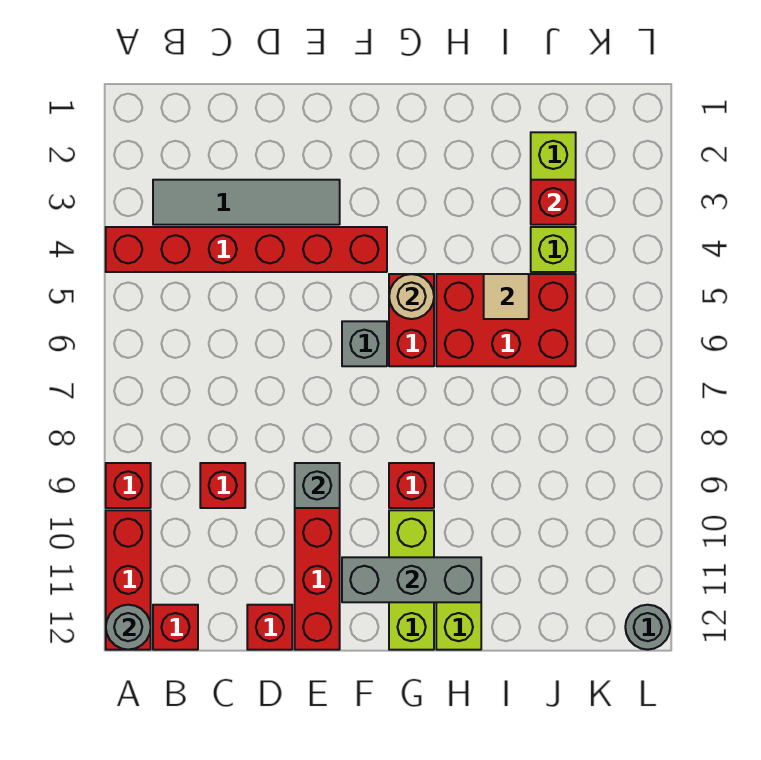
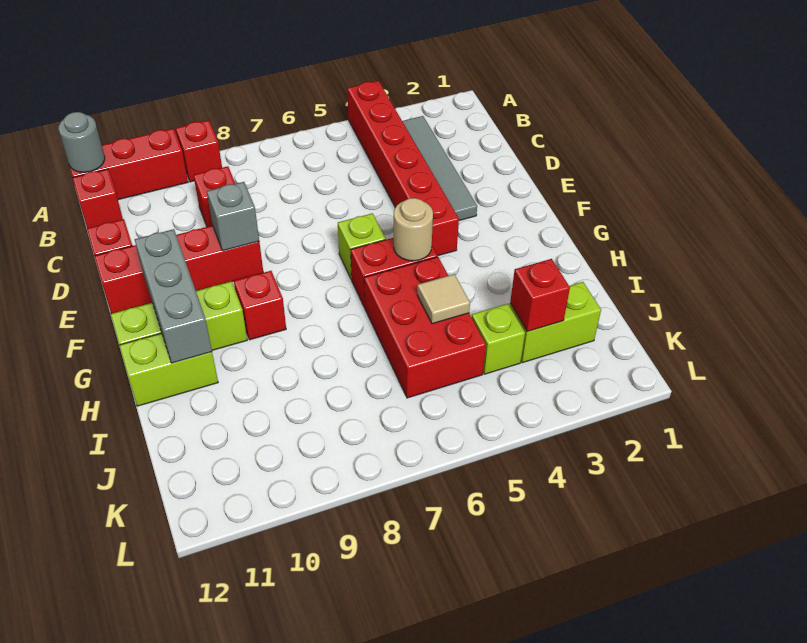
grey brick F6 level 1 -> lime brick F6 level 1
grey round brick L12 level 1 -> none

